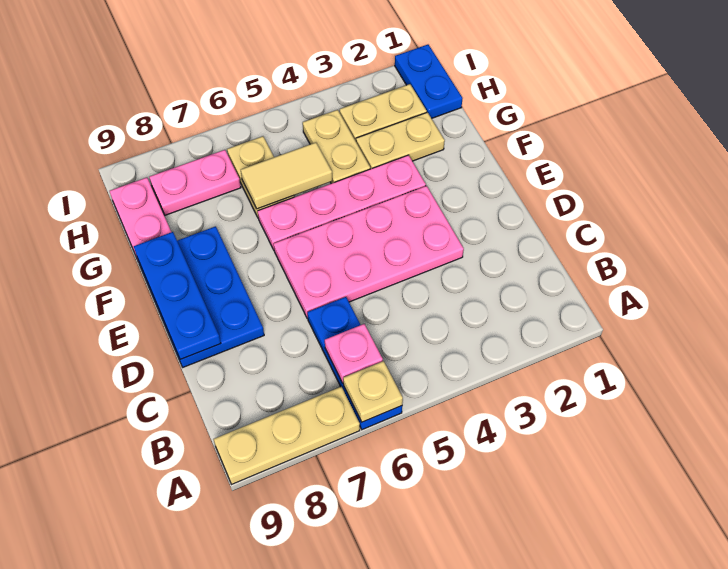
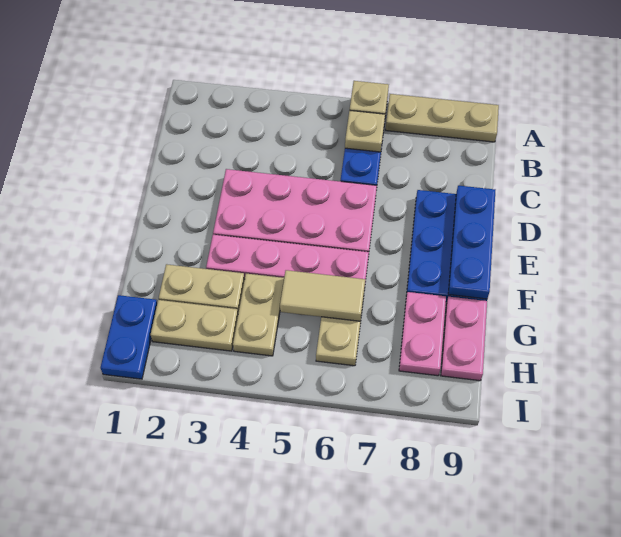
pink plate B6 level 2 -> tan plate B6 level 2
pink plate H7:H8 level 1 -> pink plate G8:H8 level 1

